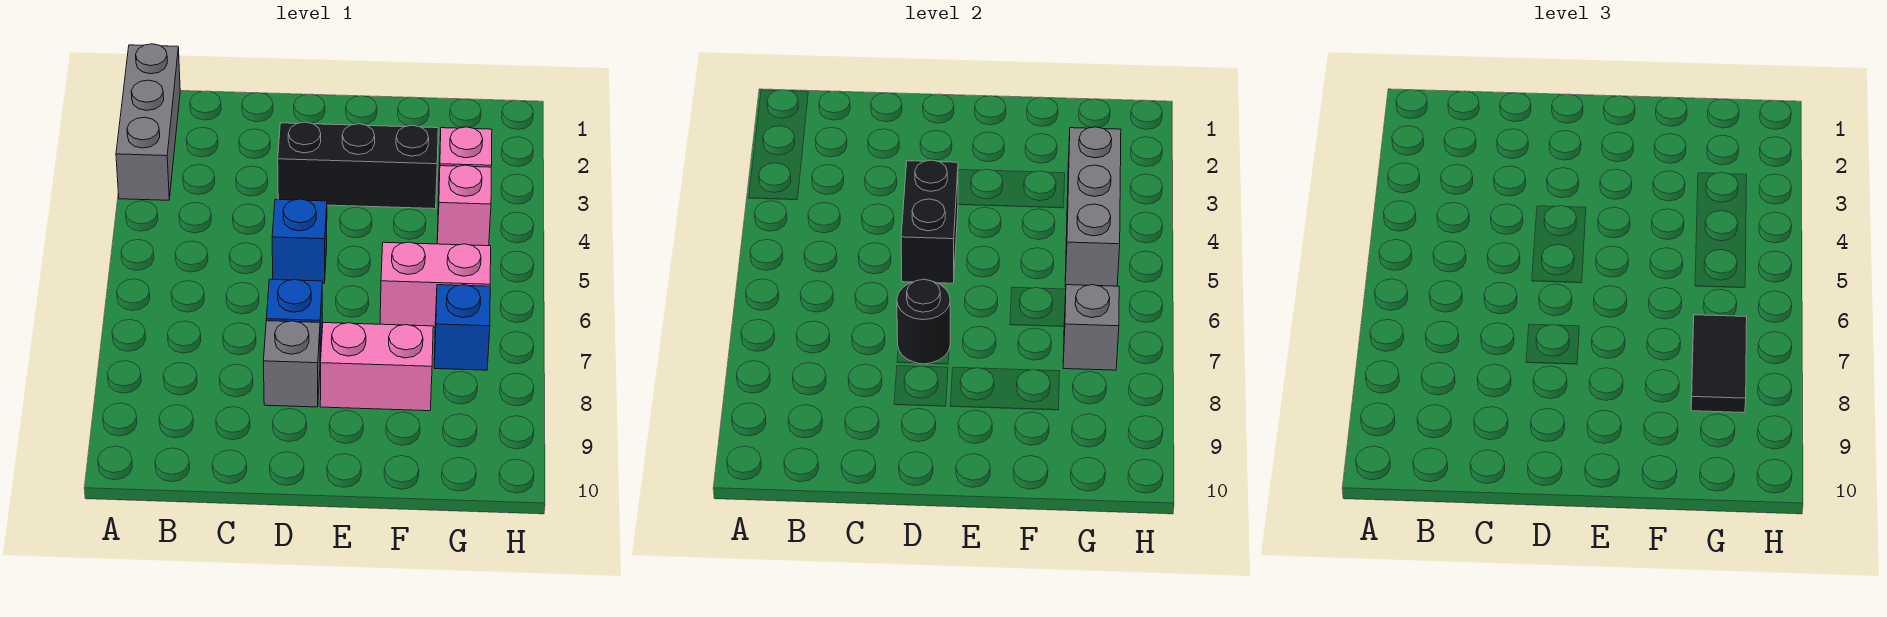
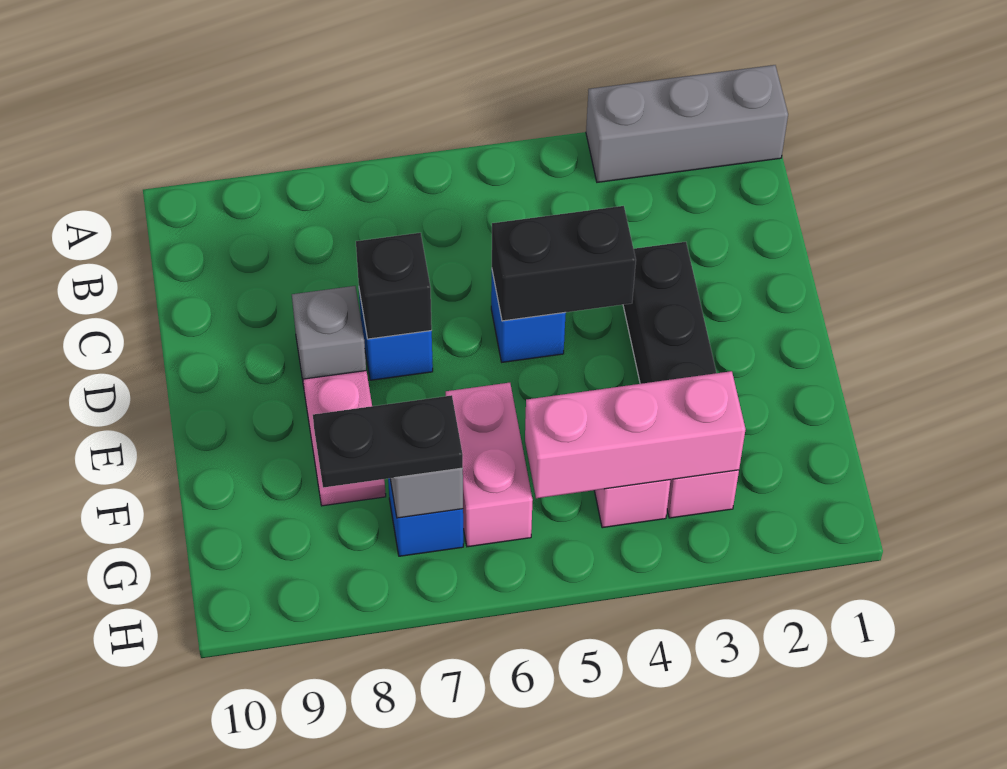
black round brick D7 level 2 -> black brick D7 level 2
pink brick E8:F8 level 1 -> pink plate E8:F8 level 1
grey brick G3:G5 level 2 -> pink brick G3:G5 level 2
black tile G7:G8 level 3 -> black plate G7:G8 level 3

